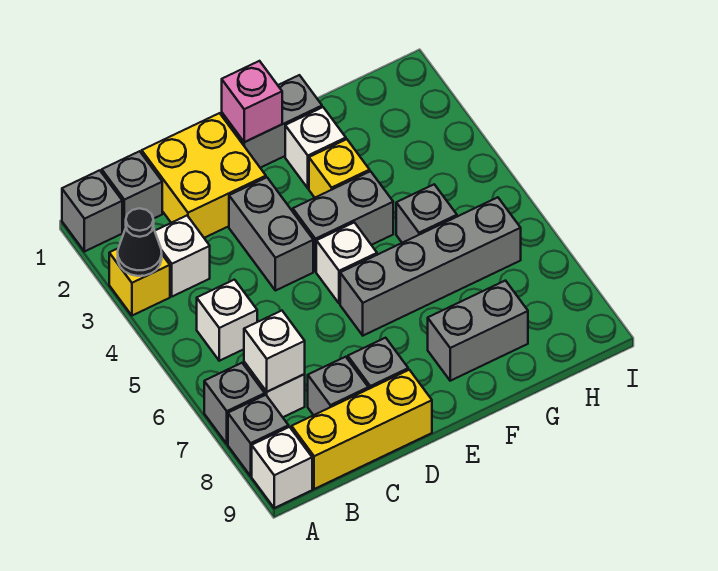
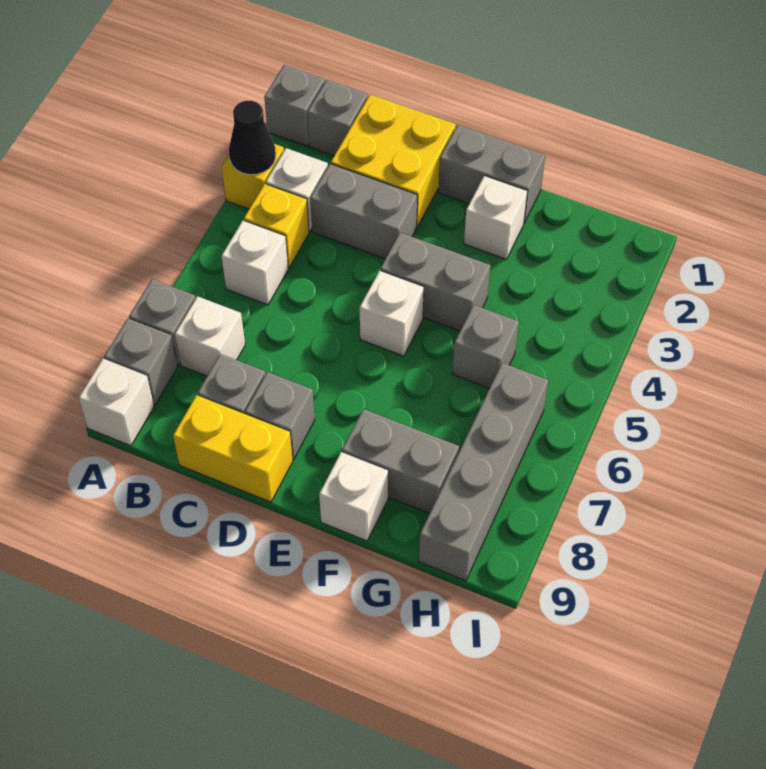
white brick B7 level 2 -> white brick F9 level 1
yellow brick B9:D9 level 1 -> yellow brick C9:D9 level 1
grey brick D3:D4 level 1 -> grey brick C3:D3 level 1
pink brick E1 level 2 -> none
grey brick E6:H6 level 1 -> grey brick H6:H9 level 1
yellow brick F3 level 1 -> yellow brick B4 level 1

